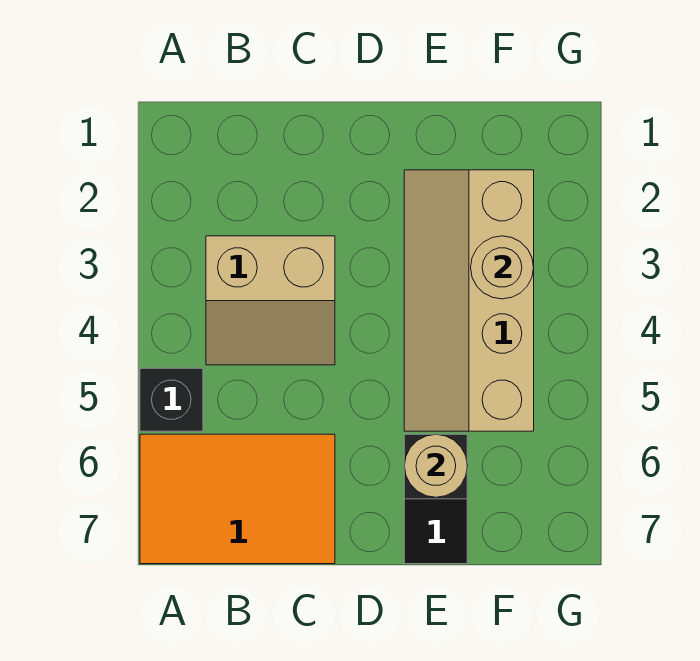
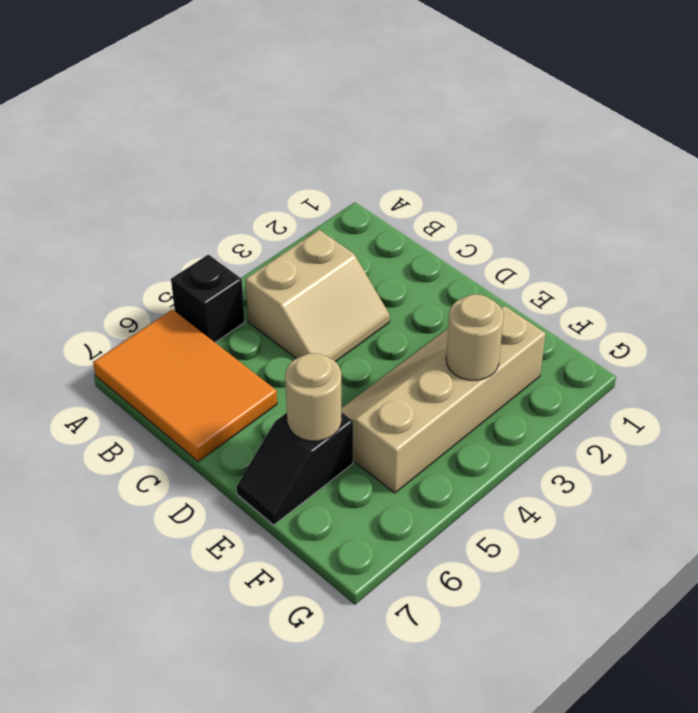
tan slope B3:C4 level 1 top 3 -> tan slope B3:C4 level 1 top B

